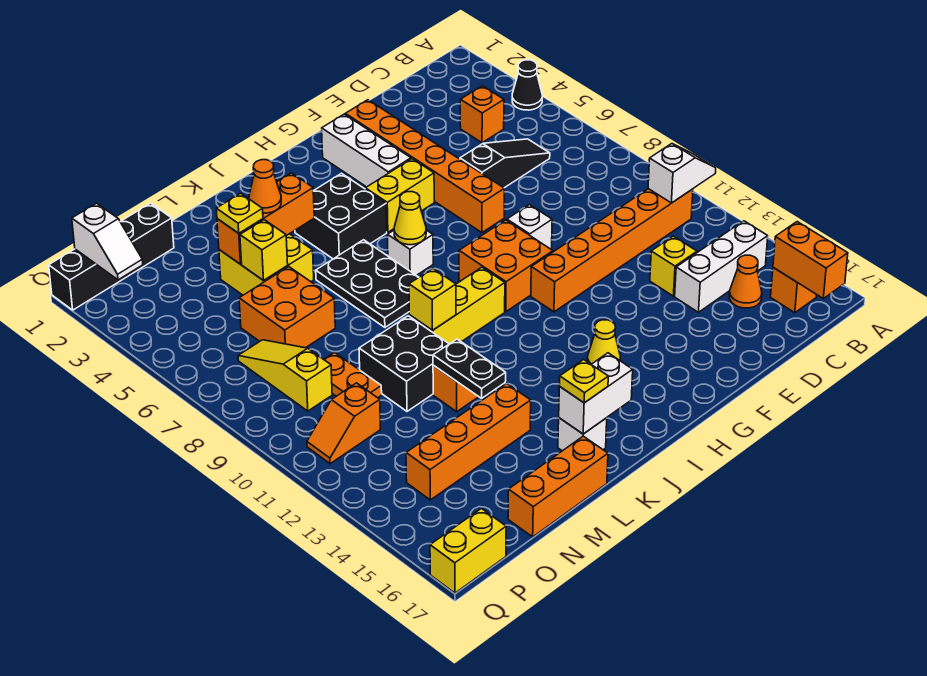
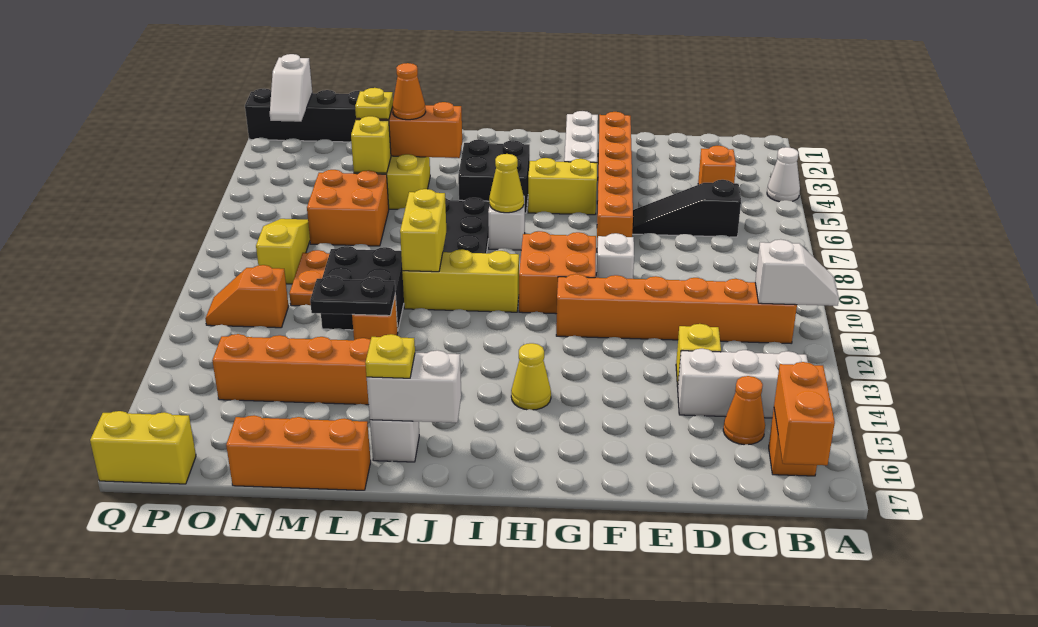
black cone A4 level 1 -> white cone A4 level 1
black slope C6:E6 level 1 top E -> black slope C6:E6 level 1 top C
yellow brick K10 level 2 -> yellow brick K9:K10 level 2
black plate L12:L13 level 2 -> black plate L12:M12 level 2

